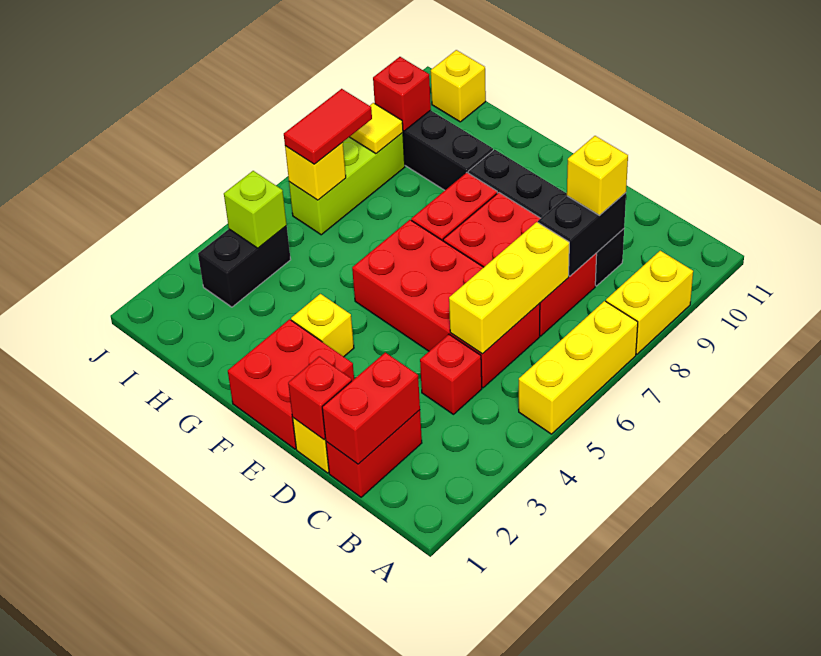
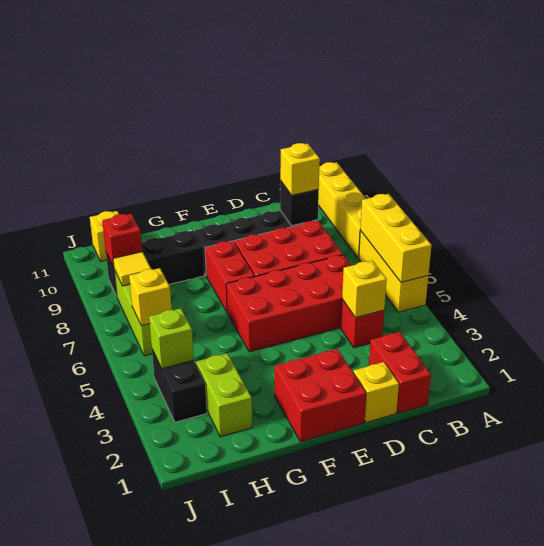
yellow brick A8:A9 level 1 -> yellow brick A8:A11 level 1
red brick C1:C2 level 2 -> none
yellow brick C5:C7 level 2 -> yellow brick A5:A7 level 2
black brick C8:C9 level 2 -> black brick C9 level 2
red brick D1 level 2 -> none
yellow brick F3 level 1 -> yellow brick C4 level 2
none -> lime brick H2:H3 level 1
red tile I6:I7 level 3 -> none

